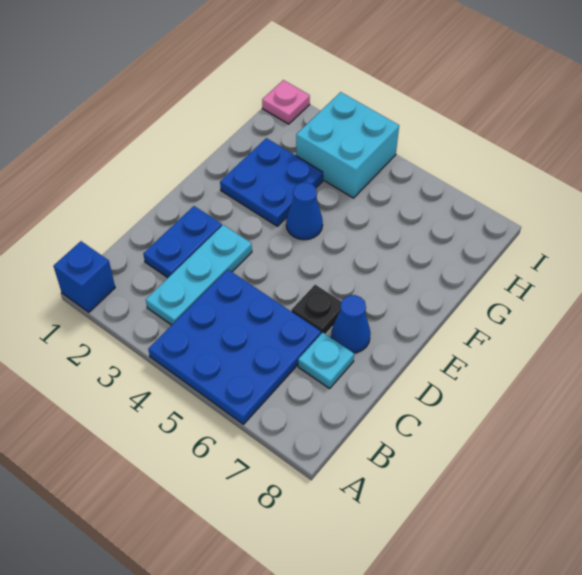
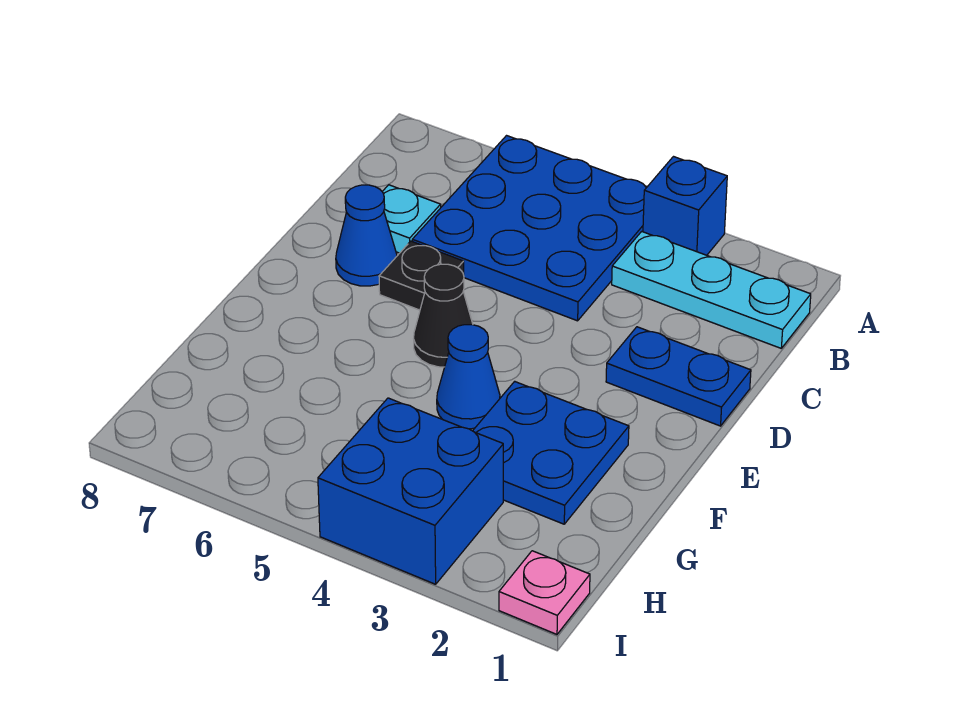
blue brick A1 level 1 -> blue brick A3 level 1
cyan plate B3:D3 level 1 -> cyan plate B1:B3 level 1
blue plate C2:D2 level 1 -> blue plate D1:D2 level 1
none -> black cone E5 level 1
cyan brick H3:I4 level 1 -> blue brick H3:I4 level 1

